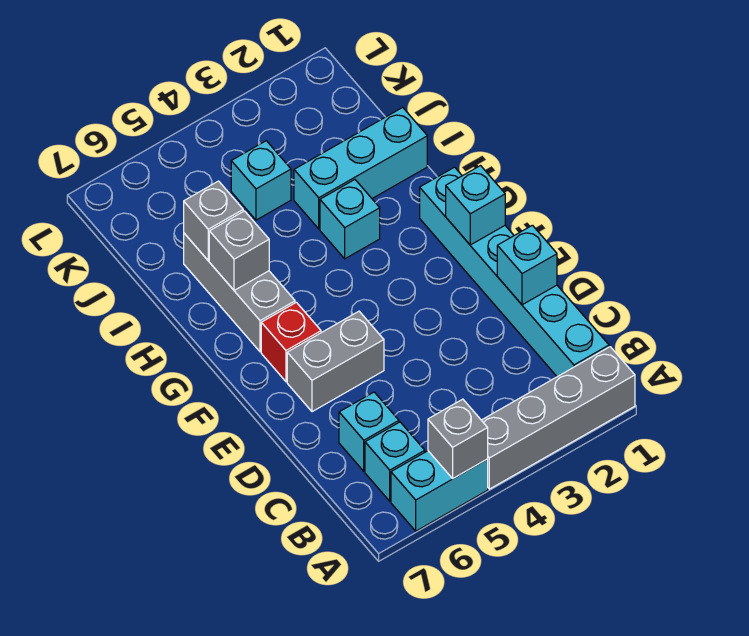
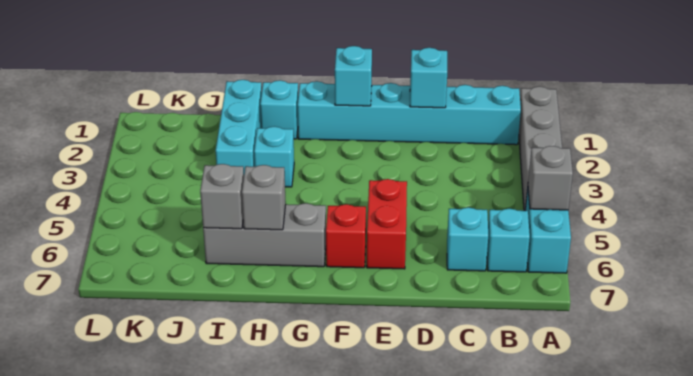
grey brick E5:E6 level 1 -> red brick E5:E6 level 1
cyan brick J4 level 1 -> cyan brick H1 level 1

